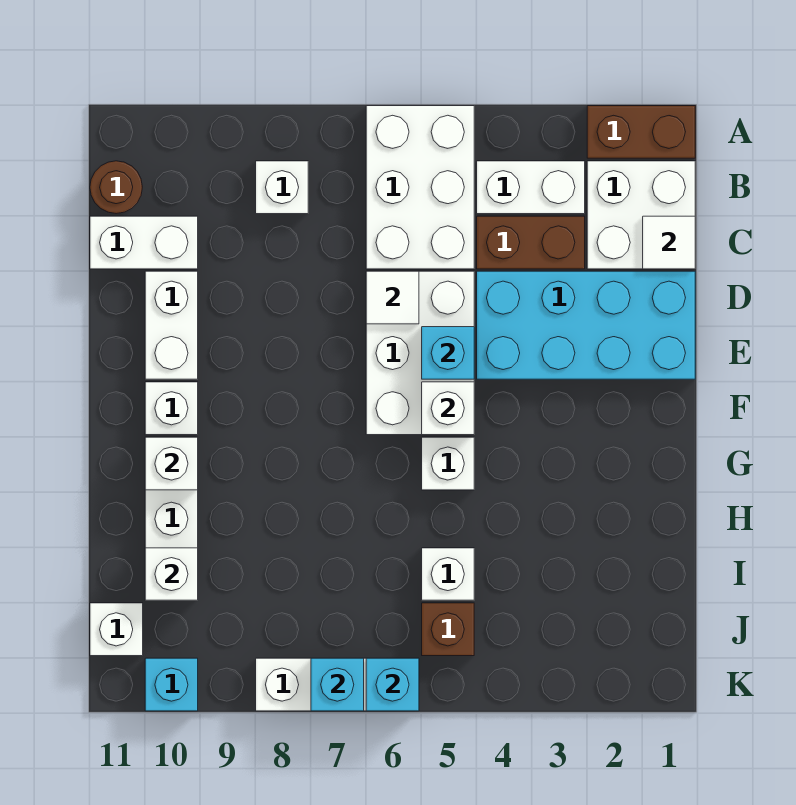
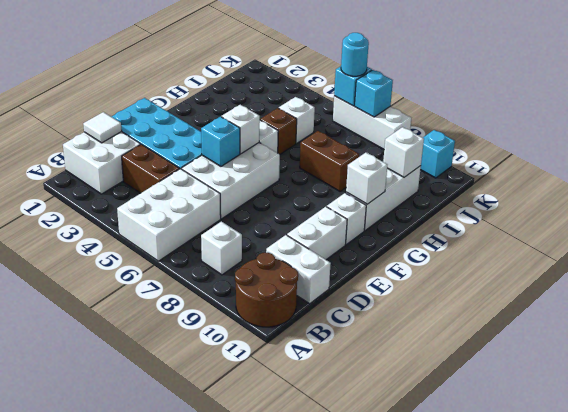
brown brick A1:A2 level 1 -> brown brick H7:H8 level 1
white brick B3:B4 level 1 -> none
brown round brick B11 level 1 -> brown round brick A10:B11 level 1
white tile D6 level 2 -> none
brown brick J5 level 1 -> brown brick H5 level 1
white brick J11 level 1 -> none
none -> cyan round brick K6 level 3

